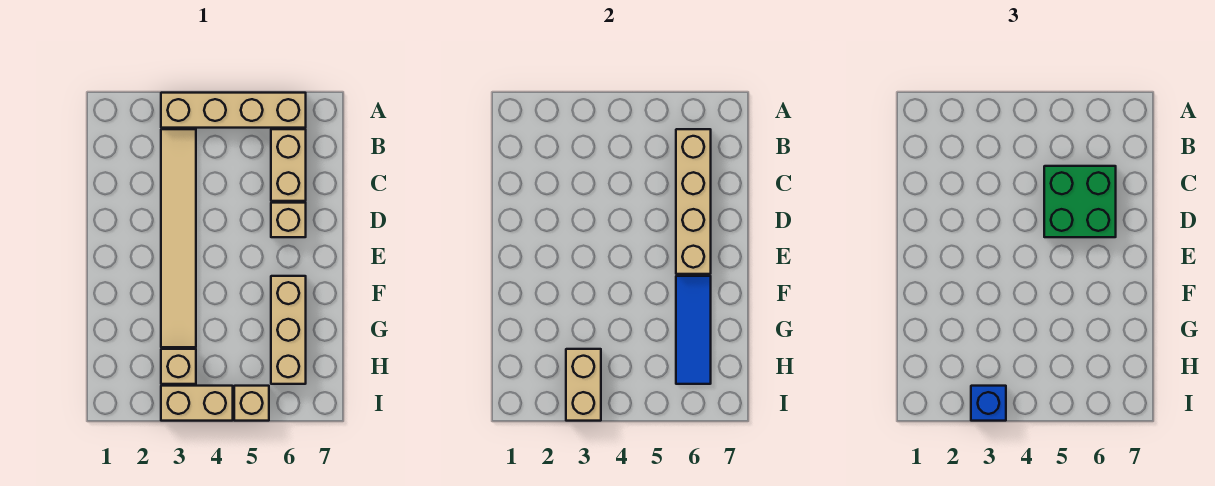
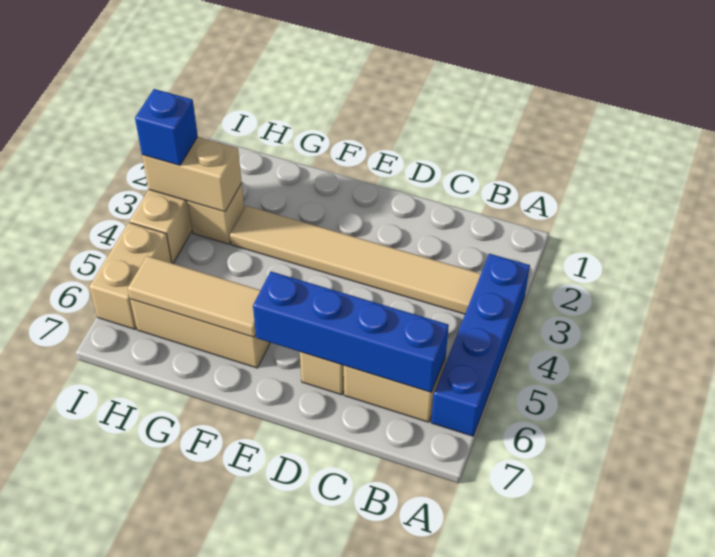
tan brick A3:A6 level 1 -> blue brick A3:A6 level 1
tan brick B6:E6 level 2 -> blue brick B6:E6 level 2
green brick C5:D6 level 3 -> none
blue tile F6:H6 level 2 -> tan tile F6:H6 level 2
tan brick I5 level 1 -> tan brick I5:I6 level 1

